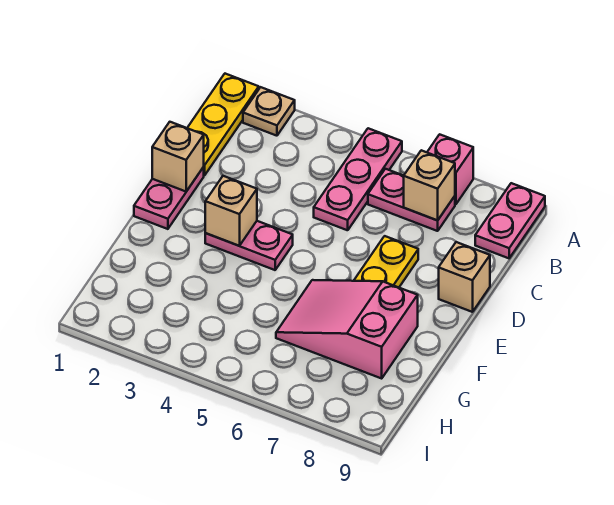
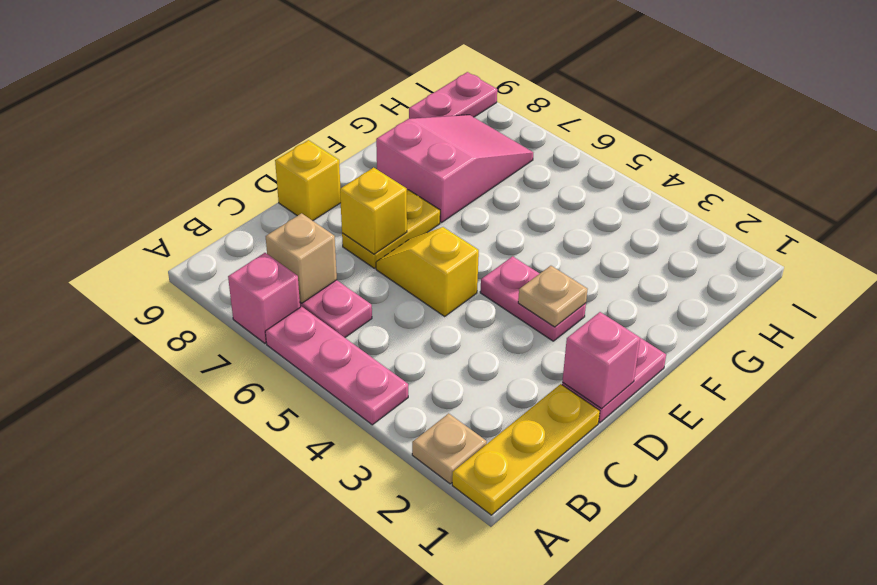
pink plate A5:C5 level 1 -> pink plate A4:A6 level 1
pink plate A9:B9 level 1 -> pink plate H9:I9 level 1
tan brick D1 level 2 -> pink brick D1 level 2
none -> yellow slope D5:D6 level 1 top 5
none -> yellow brick D7 level 2
tan brick D9 level 1 -> yellow brick D9 level 1
tan brick E3 level 2 -> tan plate E3 level 2
pink slope F6:G8 level 1 top 8 -> pink slope F7:H8 level 1 top F

